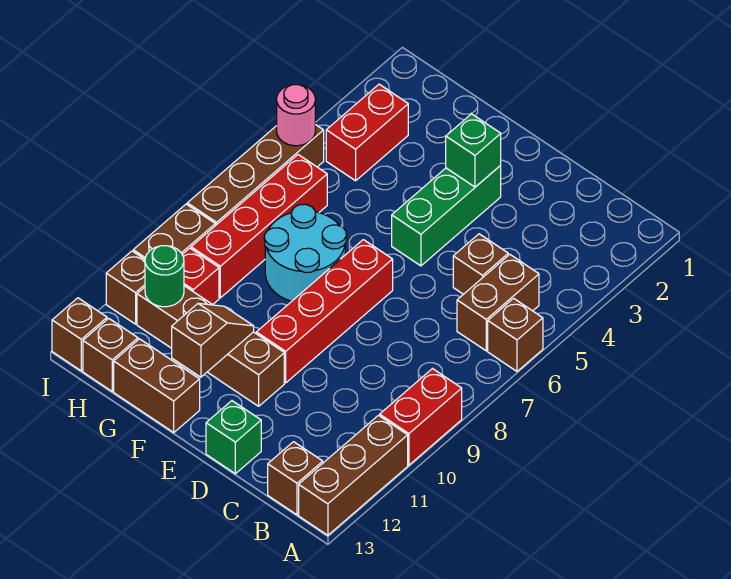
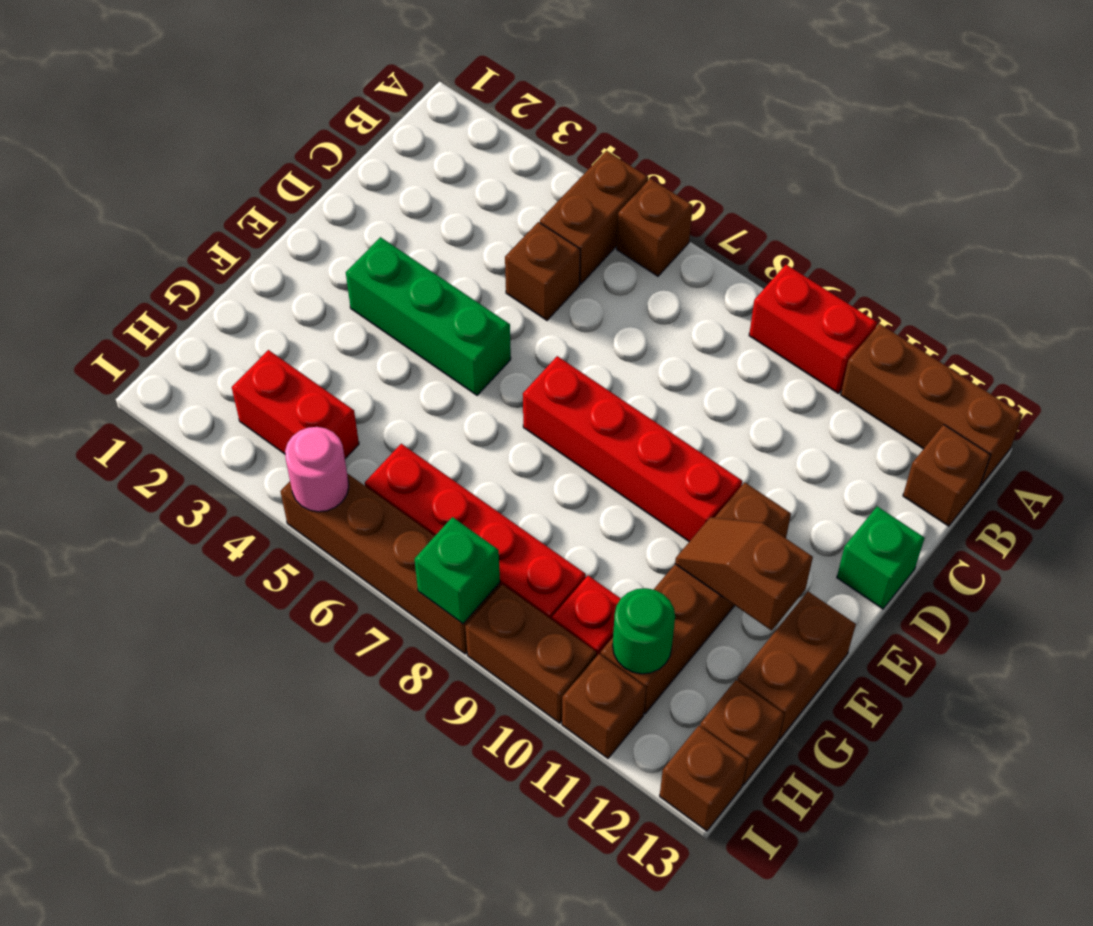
brown brick B5:B6 level 1 -> brown brick A5:B5 level 1
green brick E3 level 2 -> green brick I8 level 2
cyan round brick F7:G8 level 1 -> none

